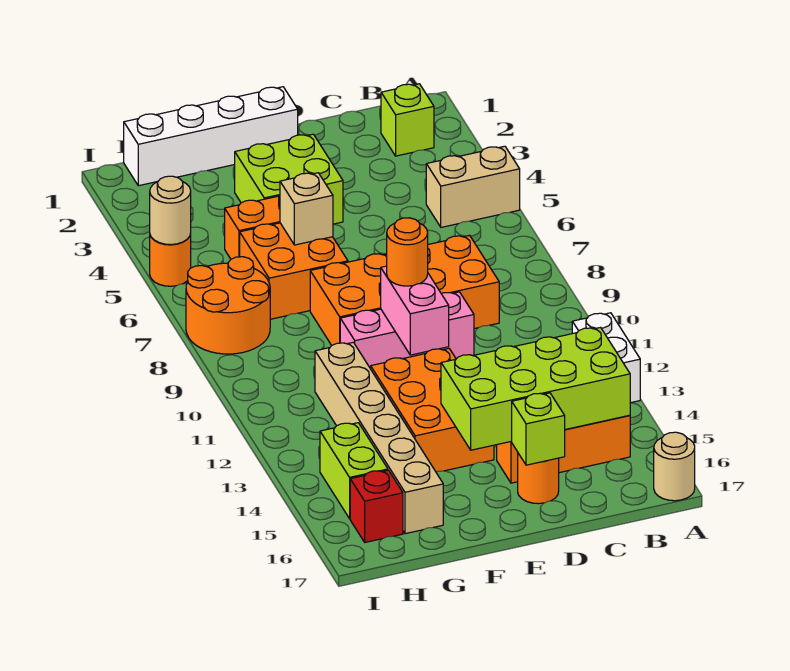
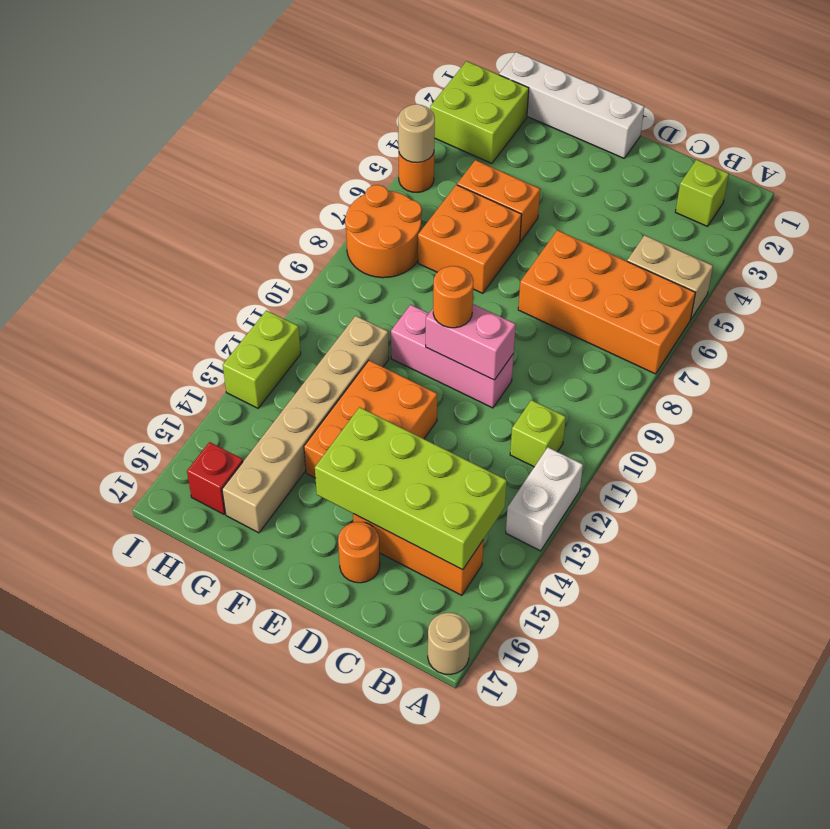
orange brick C8:F9 level 1 -> orange brick A6:D7 level 1
lime brick D16 level 2 -> lime brick B11 level 1
lime brick E3:F4 level 1 -> lime brick H2:I3 level 1
pink brick E10:E11 level 2 -> pink brick D10:E10 level 2
tan brick F6 level 2 -> none
lime brick H14:H15 level 1 -> lime brick I12:I13 level 1

